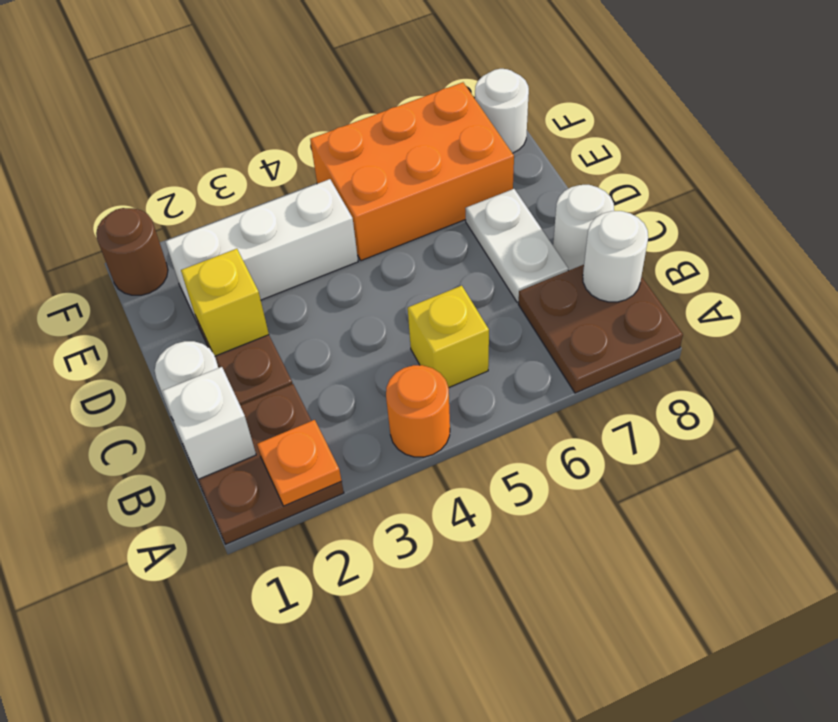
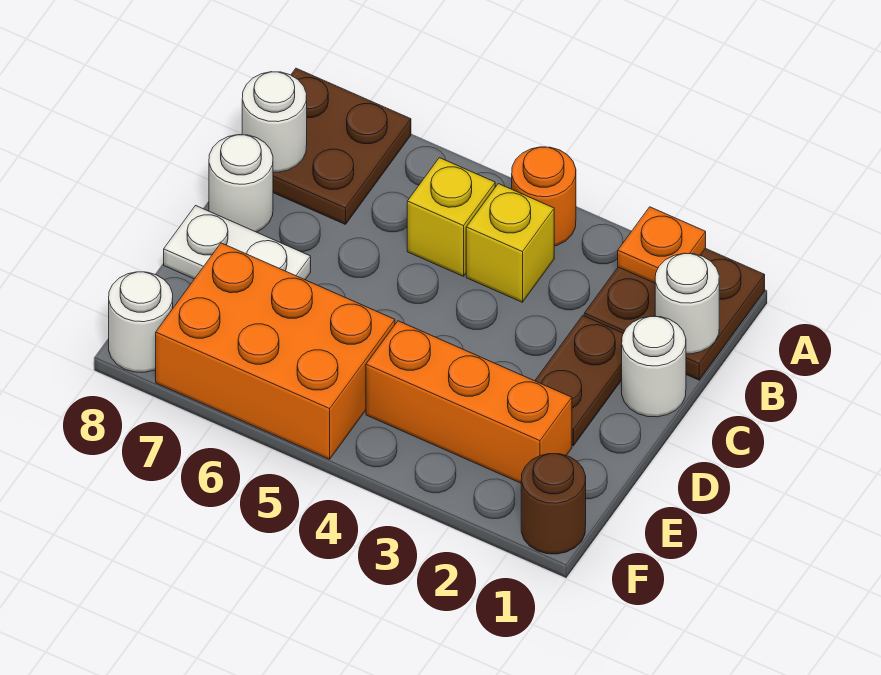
white brick B1 level 2 -> white round brick B1 level 2
white plate C7:D7 level 1 -> white plate D7:D8 level 1
yellow brick D2 level 2 -> yellow brick B4 level 1
white brick E2:E4 level 1 -> orange brick E2:E4 level 1

